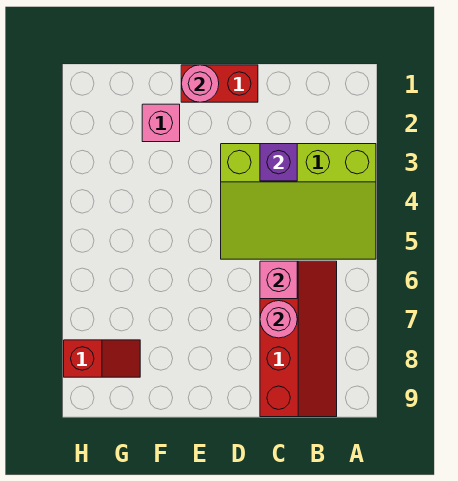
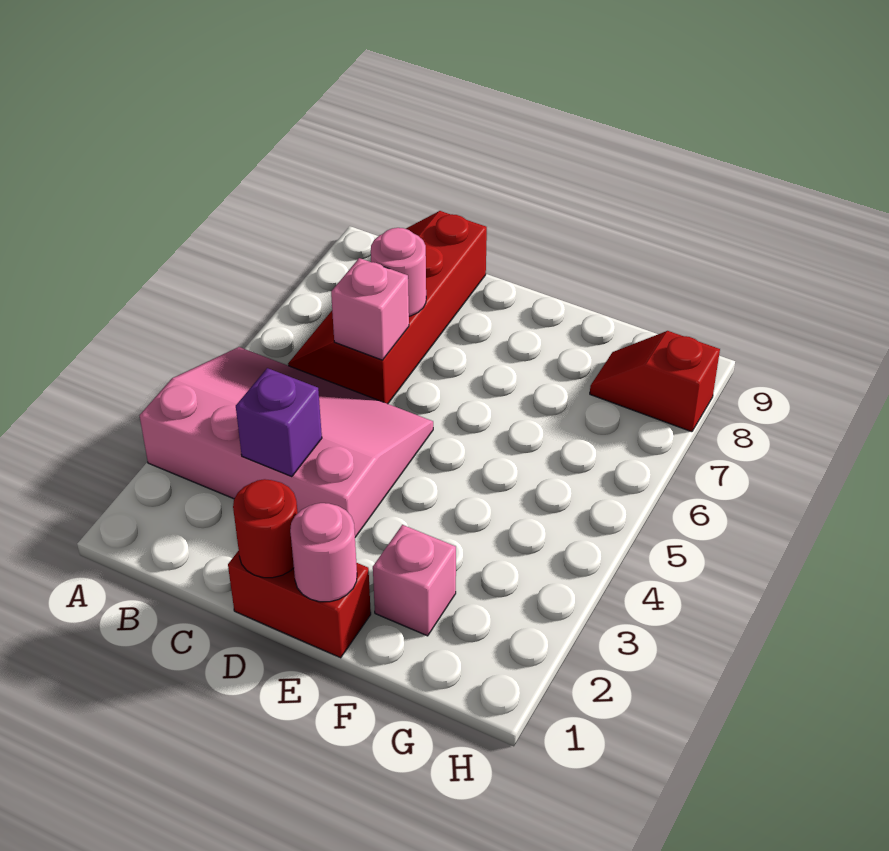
lime slope A3:D5 level 1 top 3 -> pink slope A3:D5 level 1 top 3
none -> red round brick D1 level 2

